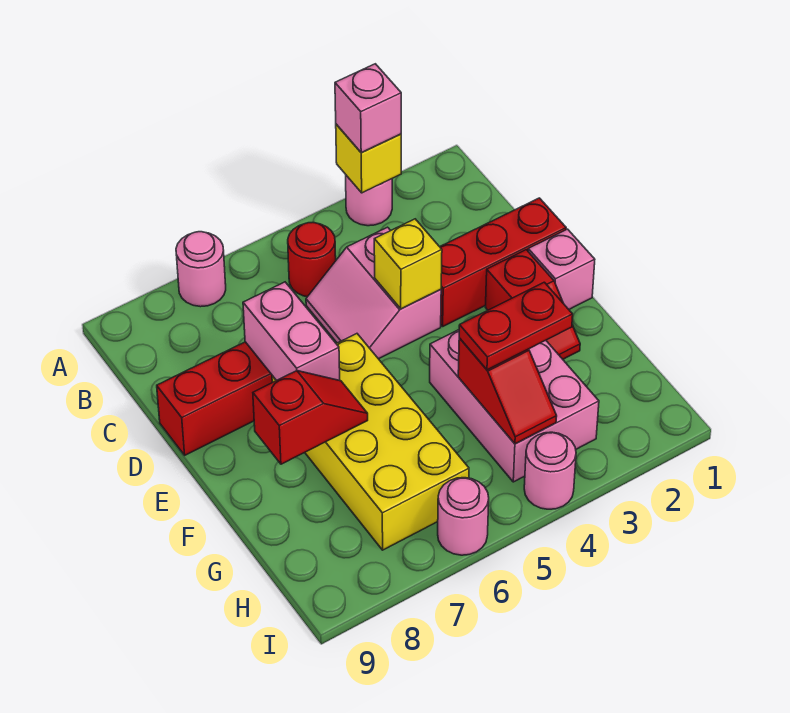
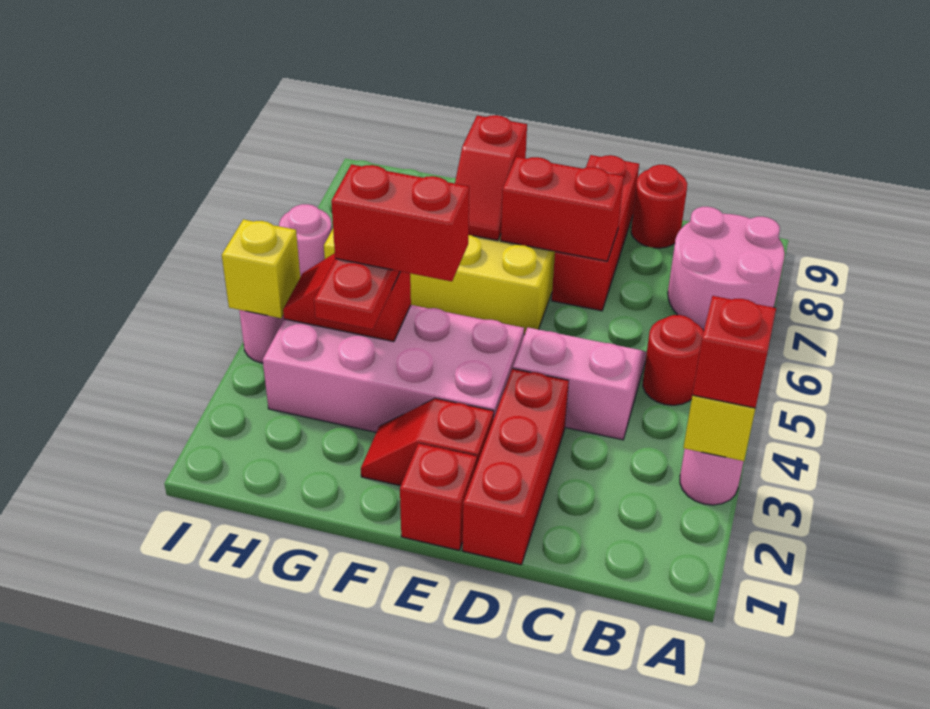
pink brick A3 level 3 -> red brick A3 level 3
pink round brick A7 level 1 -> pink round brick A7:B8 level 1
none -> red round brick C9 level 1
yellow brick D4 level 2 -> yellow brick I4 level 2
pink brick D7:E7 level 2 -> red brick D7:E7 level 2
pink brick E1 level 1 -> red brick E1 level 1
pink brick F3:H4 level 1 -> pink brick E3:H4 level 1
none -> red brick F4:G4 level 4

